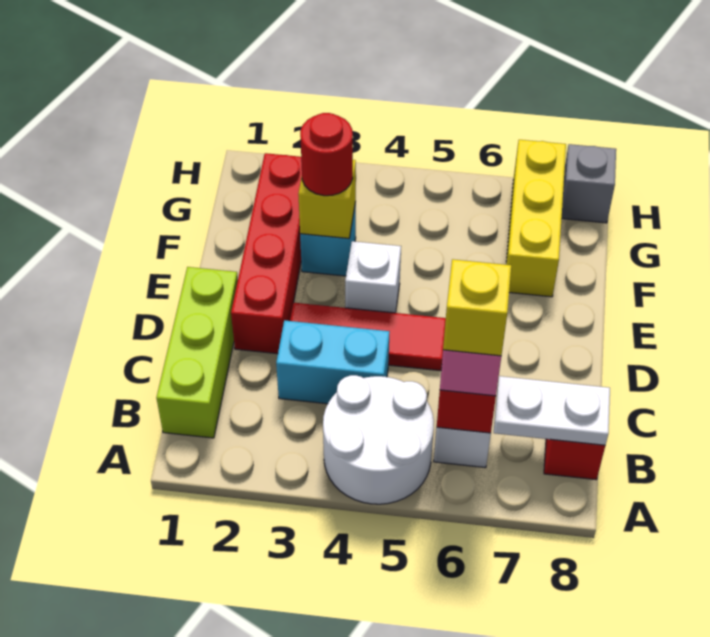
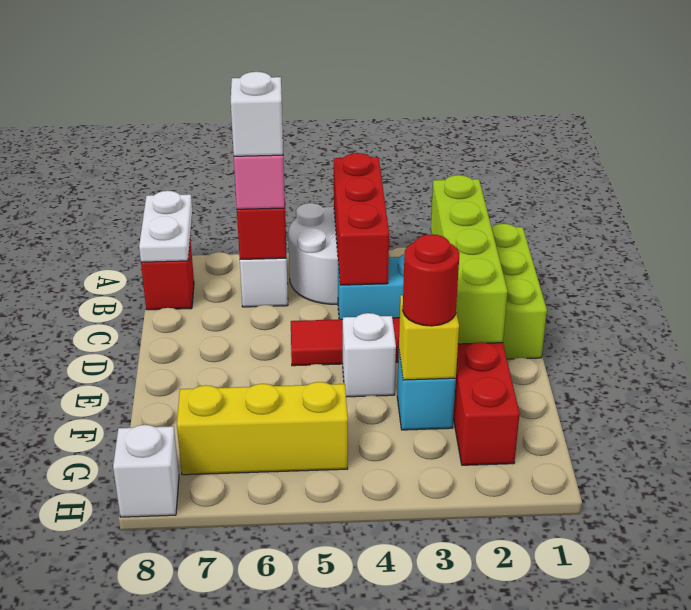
none -> red brick A4:C4 level 2
none -> lime brick B2:E2 level 2
yellow brick B6 level 4 -> white brick B6 level 4
white plate B7:B8 level 2 -> white plate A8:B8 level 2
yellow brick F7:H7 level 1 -> yellow brick G5:G7 level 1
grey brick H8 level 1 -> white brick H8 level 1

